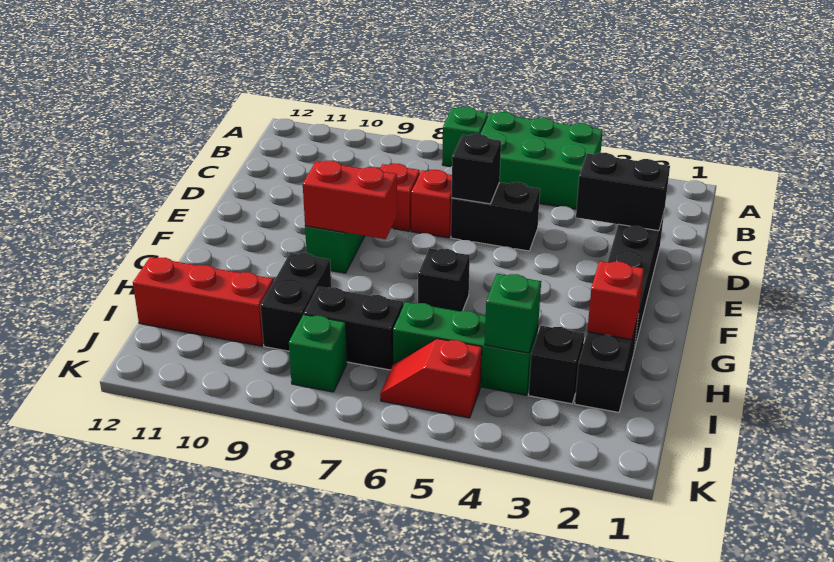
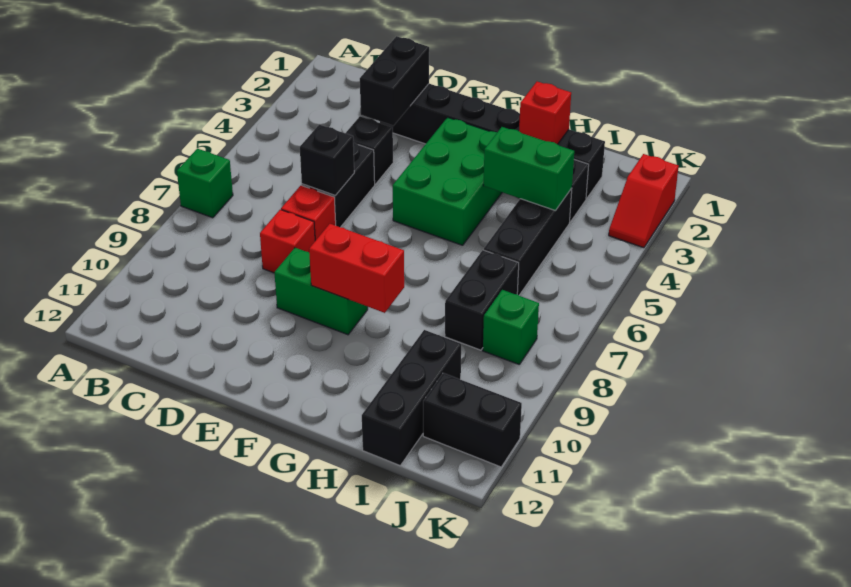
green brick A4:B6 level 1 -> green brick F3:G5 level 1
red brick F8:F9 level 2 -> red brick F9:G9 level 2
black brick G6 level 1 -> black brick D4 level 1
black brick H9:I9 level 1 -> black brick J11:K11 level 1
green brick I4:I6 level 1 -> black brick I4:I6 level 1
green brick I4 level 2 -> green brick H4:I4 level 2
red brick I10:I12 level 1 -> black brick I10:I12 level 1
red slope J5:J6 level 1 top 5 -> red slope K2:K3 level 1 top 2

